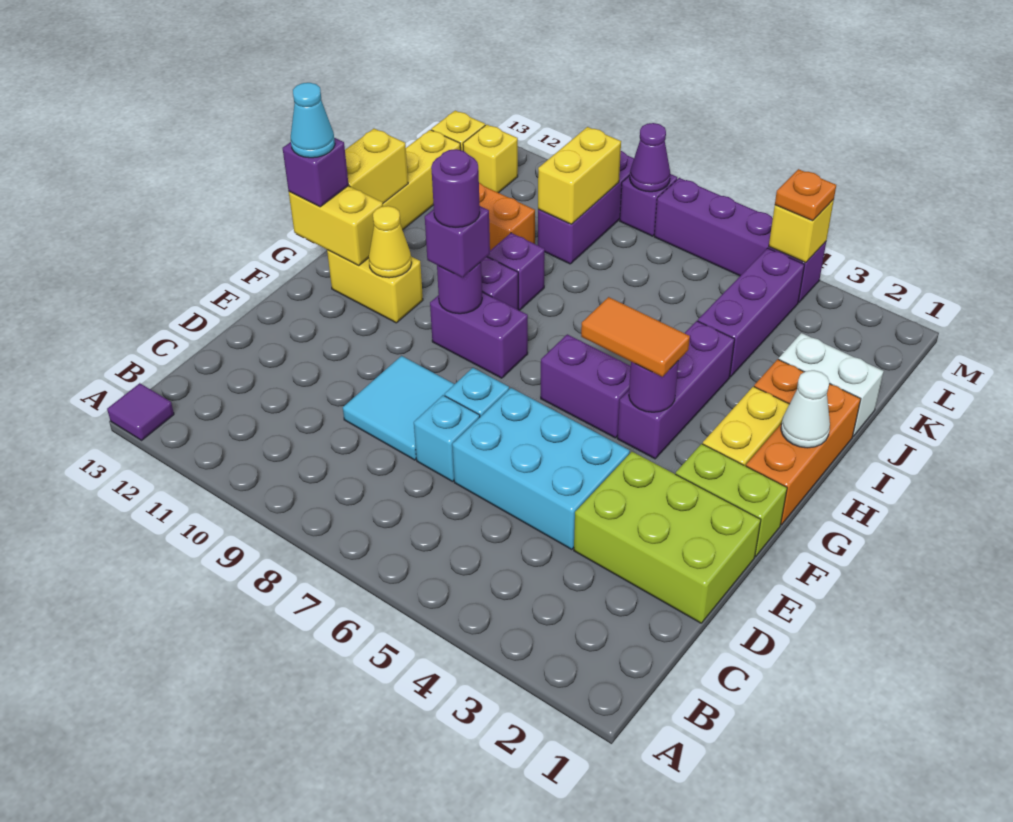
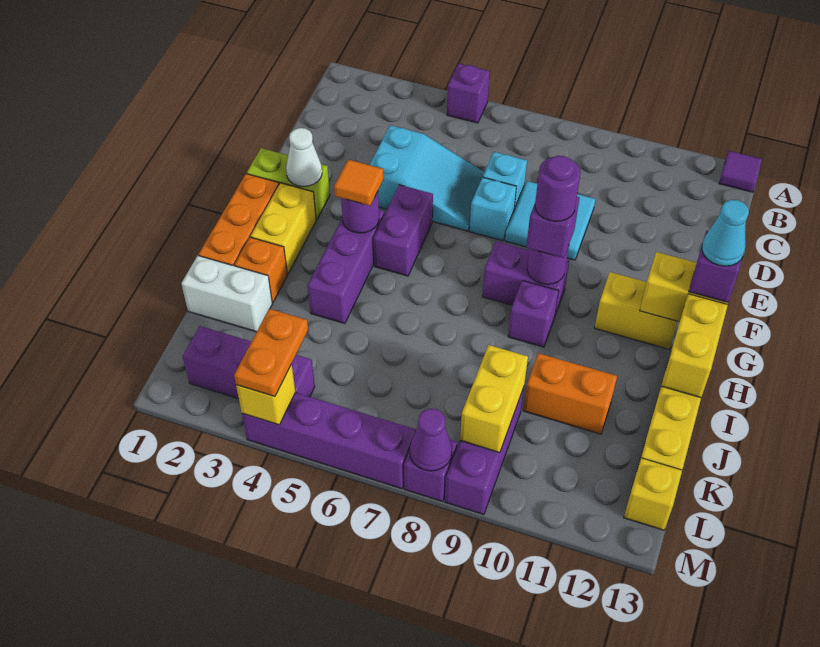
lime brick D1:E3 level 1 -> none
cyan brick D4:E6 level 1 -> cyan slope D4:E6 level 1 top 4
orange tile G4:G5 level 3 -> orange tile G4 level 3
purple brick G5:G6 level 1 -> purple brick F5:G5 level 1
yellow cone G11 level 2 -> none
white cone H1 level 2 -> white cone F2 level 2
purple brick I9 level 1 -> purple brick A5 level 1
purple brick J4:L4 level 1 -> purple brick L2:L4 level 1
yellow brick L12 level 1 -> none
orange plate M4 level 3 -> orange plate L4:M4 level 3

